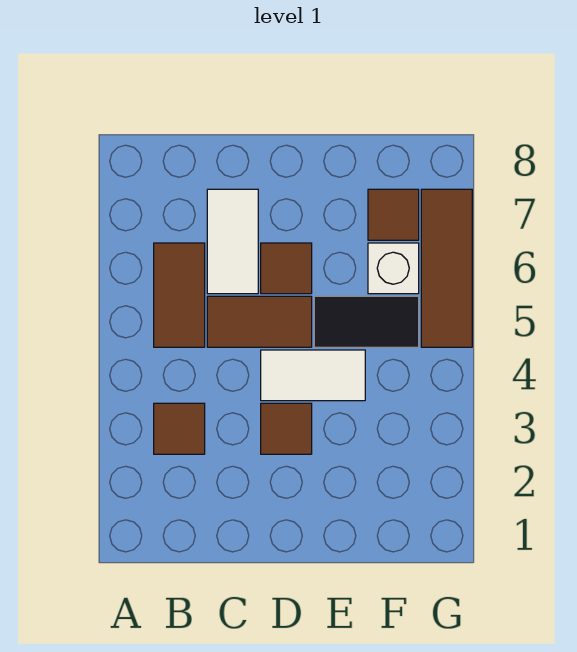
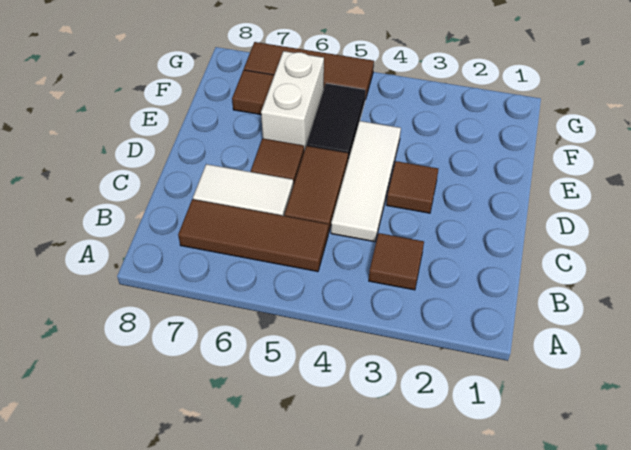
brown tile B5:B6 level 1 -> brown tile B5:B7 level 1
white tile D4:E4 level 1 -> white tile C4:E4 level 1
white brick F6 level 1 -> white brick E6:F6 level 1

